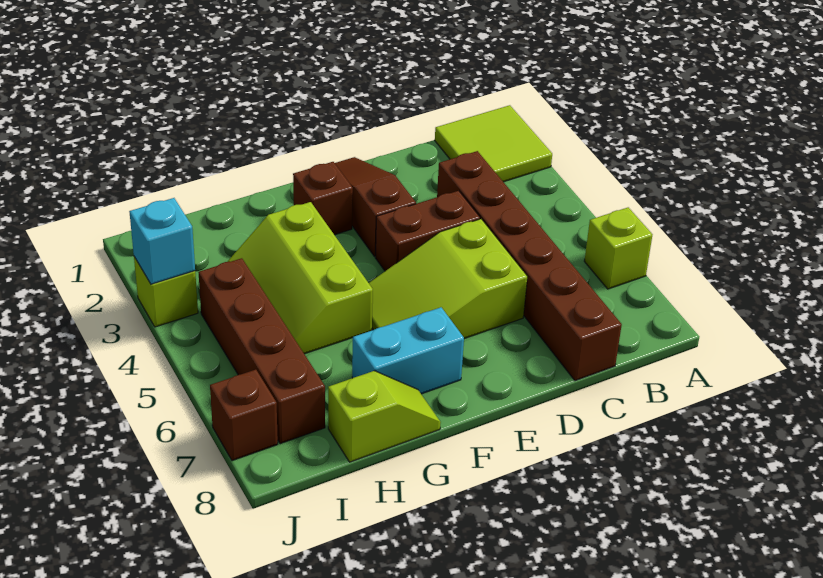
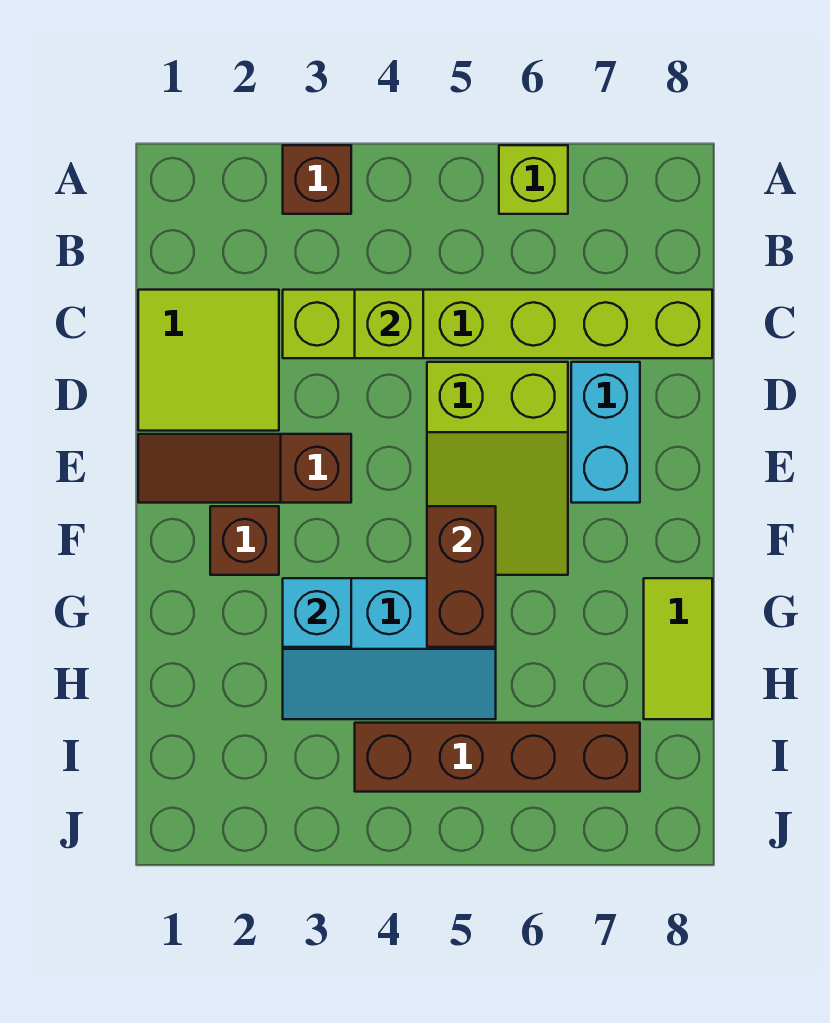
lime tile A1:B2 level 1 -> lime tile C1:D2 level 1
brown brick C3:C8 level 1 -> lime brick C3:C8 level 1
brown brick D4:E4 level 1 -> brown brick F5:G5 level 2
cyan brick F7:G7 level 1 -> cyan brick D7:E7 level 1
lime slope G3:H5 level 1 top G -> cyan slope G3:H5 level 1 top G
lime slope G8:H8 level 1 top H -> lime tile G8:H8 level 1
lime brick J3 level 1 -> lime brick C4 level 2
cyan brick J3 level 2 -> cyan brick G3 level 2
brown brick J7 level 1 -> brown brick A3 level 1

